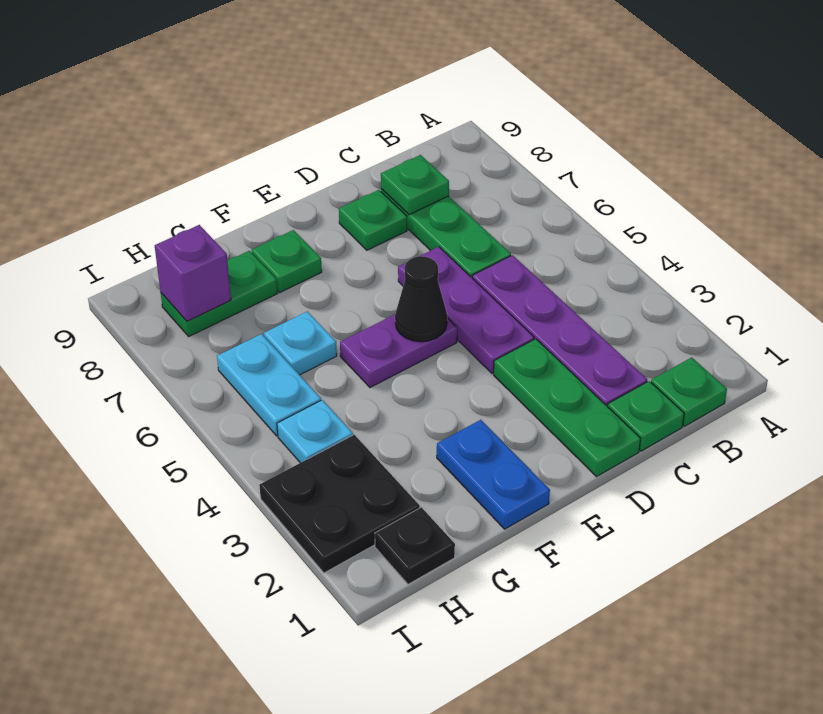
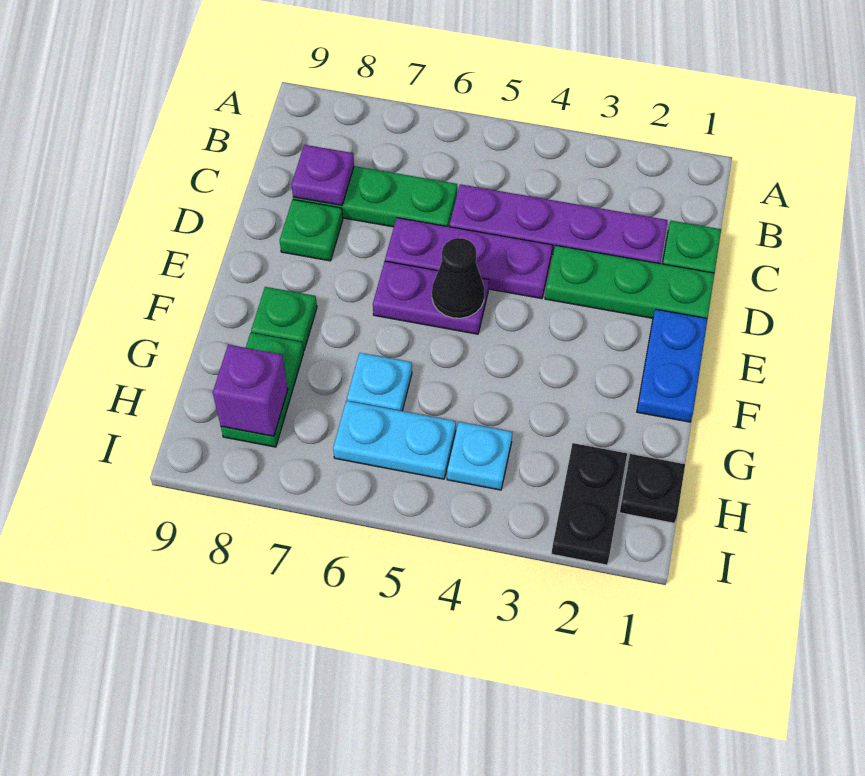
green plate B1 level 1 -> none
green plate C8 level 2 -> purple plate C8 level 2
purple plate E5:F5 level 1 -> purple plate E5:E6 level 1
blue plate F1:F2 level 1 -> blue plate E1:F1 level 1
black plate H2:I3 level 1 -> black plate H2:I2 level 1

